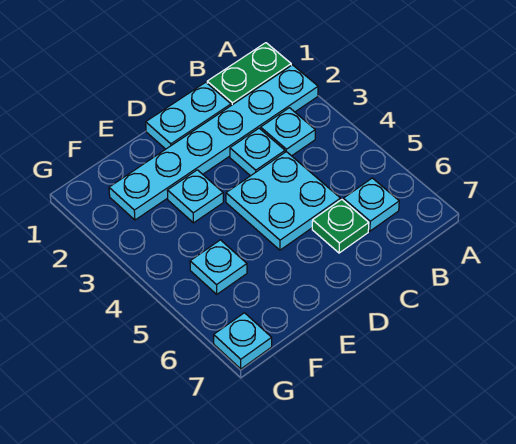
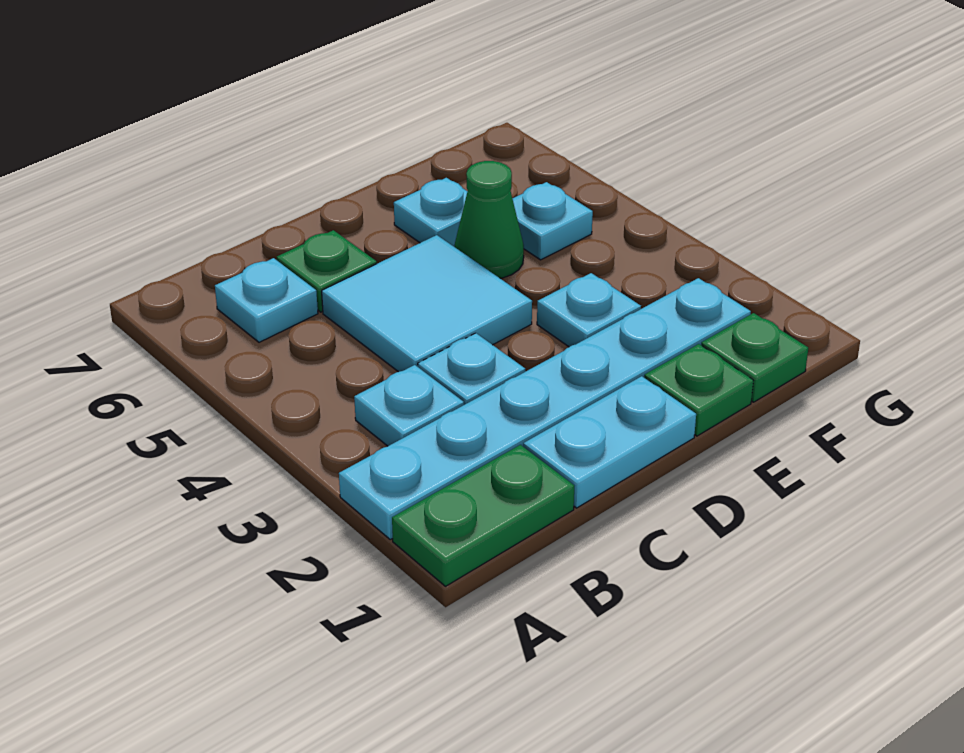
cyan plate C4:D5 level 1 -> cyan tile C4:D5 level 1
none -> green plate E1 level 1
none -> green cone E5 level 1
none -> green plate F1 level 1
cyan plate G7 level 1 -> cyan plate E6 level 1

